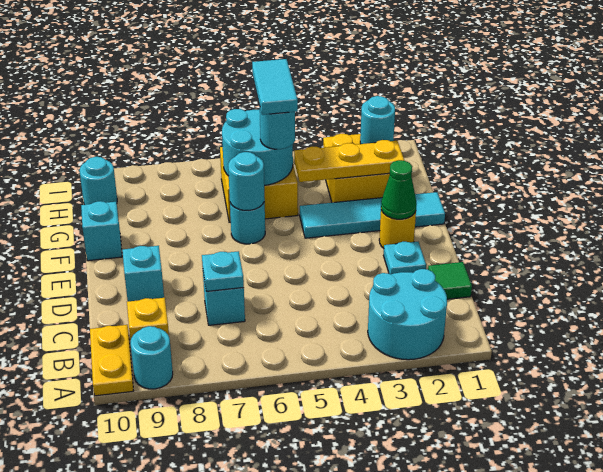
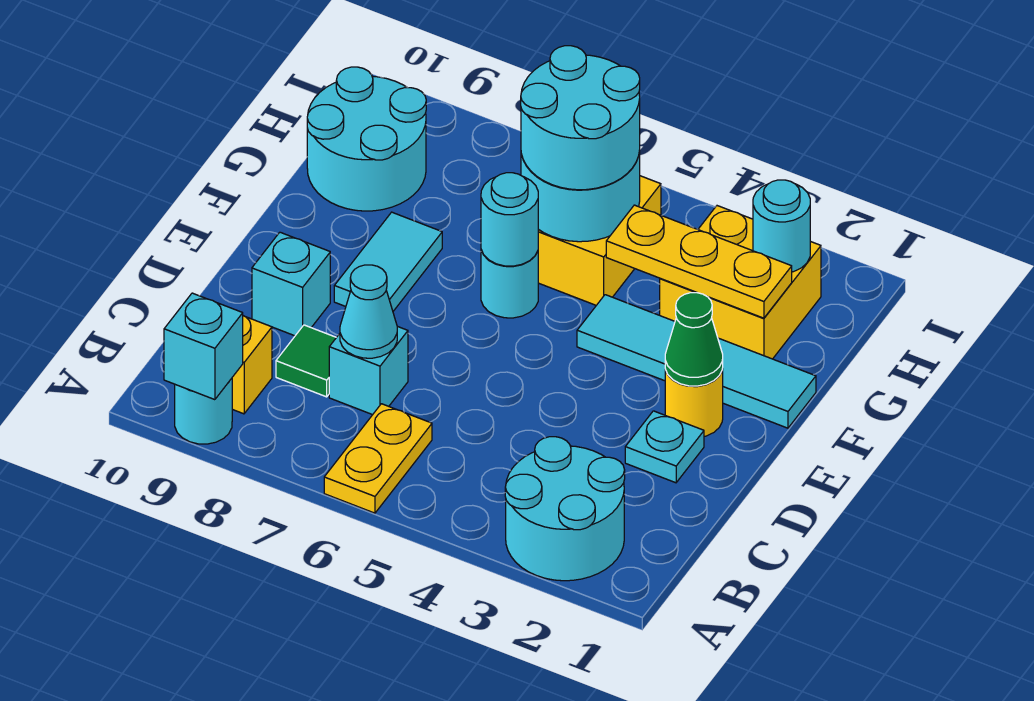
yellow plate A10:B10 level 1 -> yellow plate A6:B6 level 1
green tile C1 level 1 -> green tile C8 level 1
cyan plate C7 level 2 -> cyan cone C7 level 2
cyan brick F10 level 1 -> cyan brick A9 level 2
cyan round brick G5 level 3 -> cyan round brick G5:H6 level 3
cyan tile G5:H5 level 4 -> cyan tile E8:F8 level 1
cyan round brick H10 level 1 -> cyan round brick G9:H10 level 1

